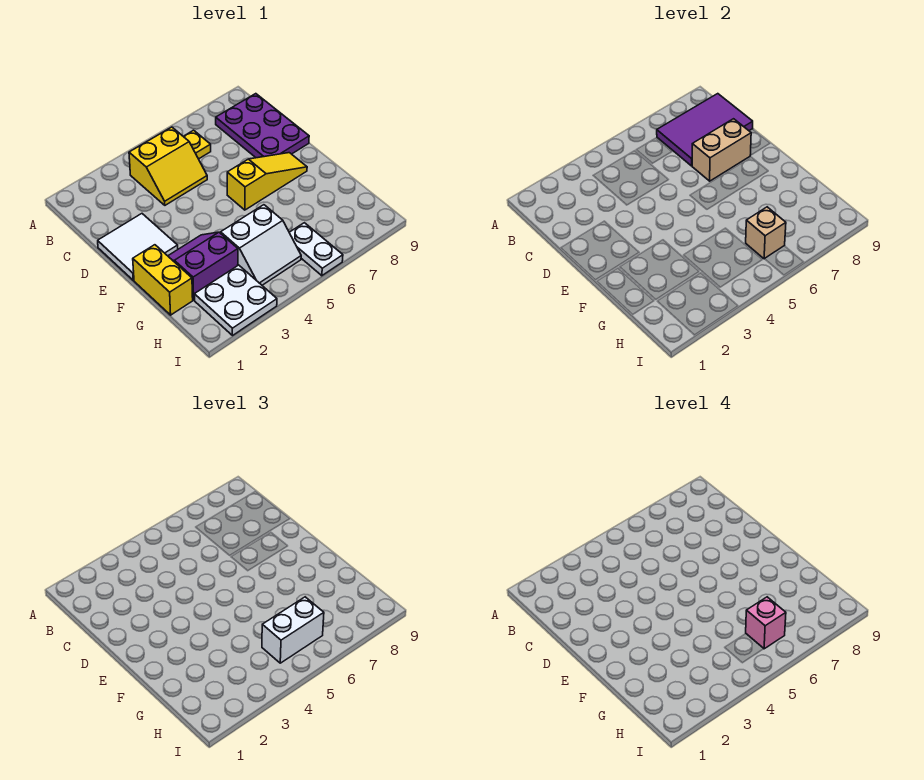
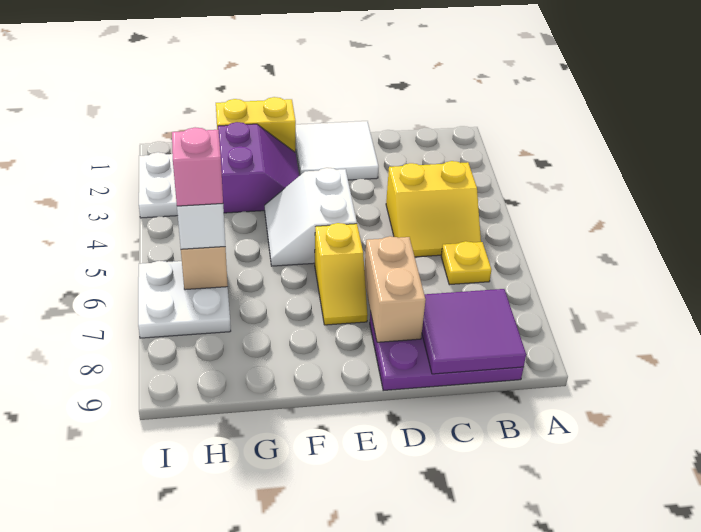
yellow slope B4:C5 level 1 top B -> yellow slope B4:C5 level 1 top 4
purple tile B7:C9 level 2 -> purple tile B8:C9 level 2
yellow slope E6:E8 level 1 top 6 -> yellow slope E6:E7 level 1 top 6
white slope G4:H5 level 1 top G -> white slope E4:F5 level 1 top E
white plate H6:I6 level 1 -> white plate H6:I7 level 1

